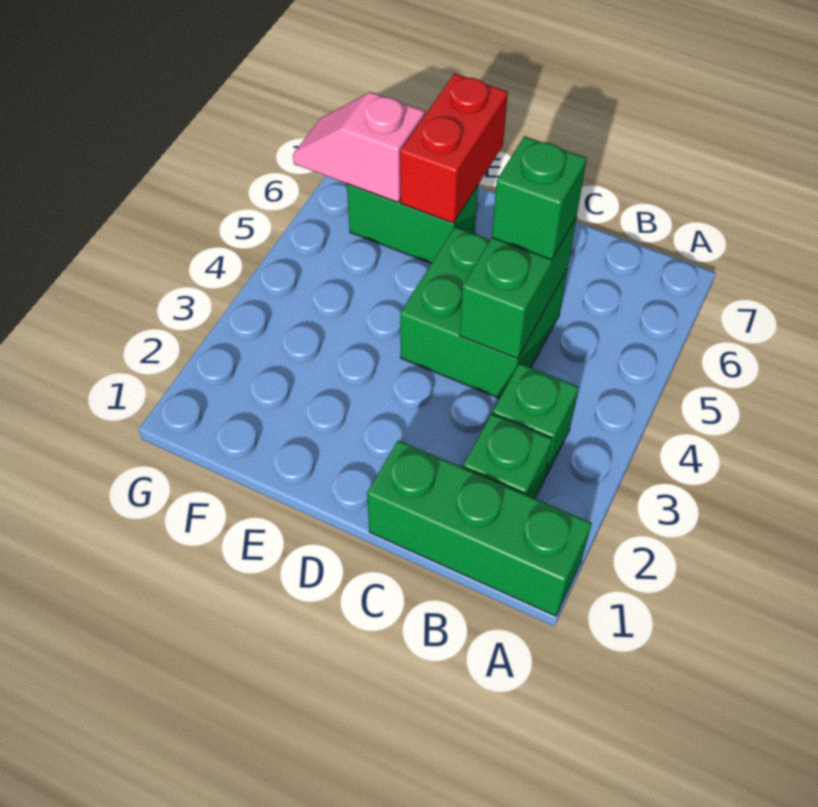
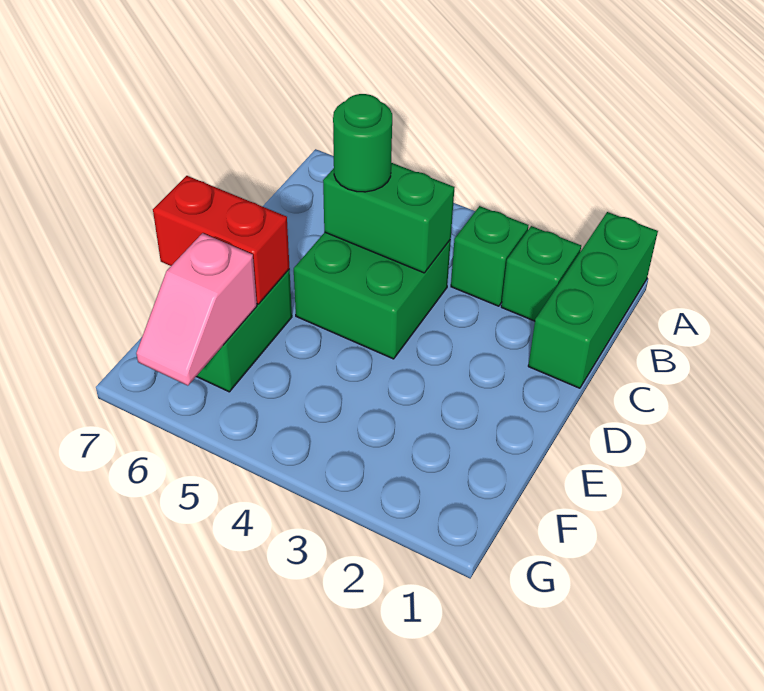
green brick C5 level 3 -> green round brick C5 level 3

